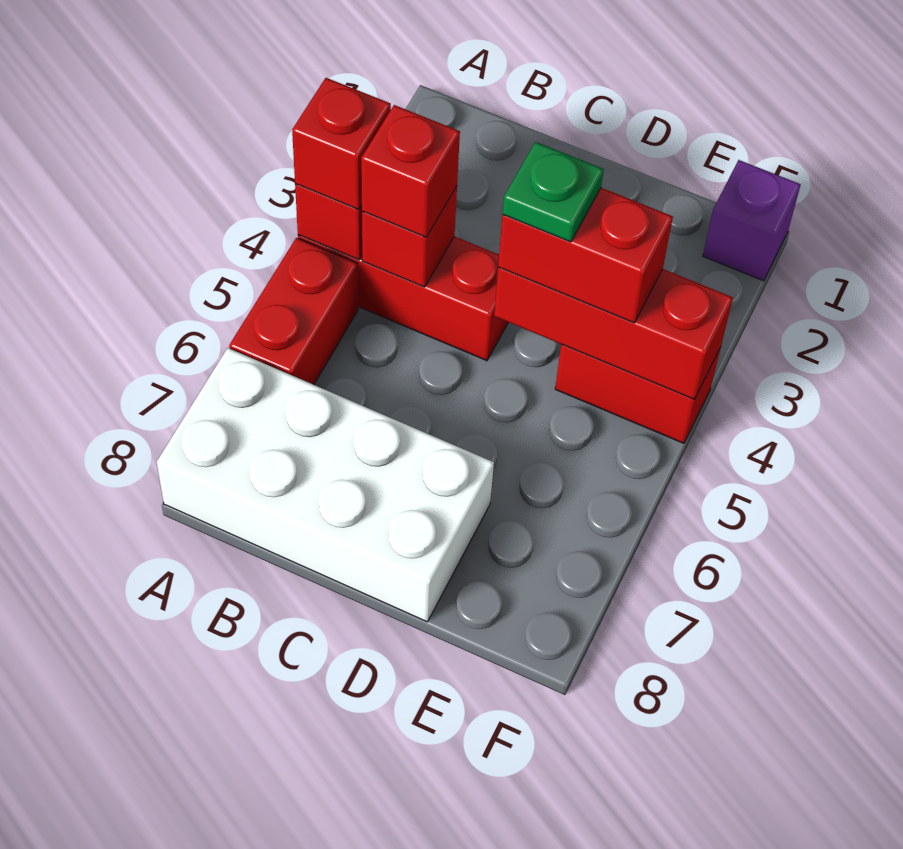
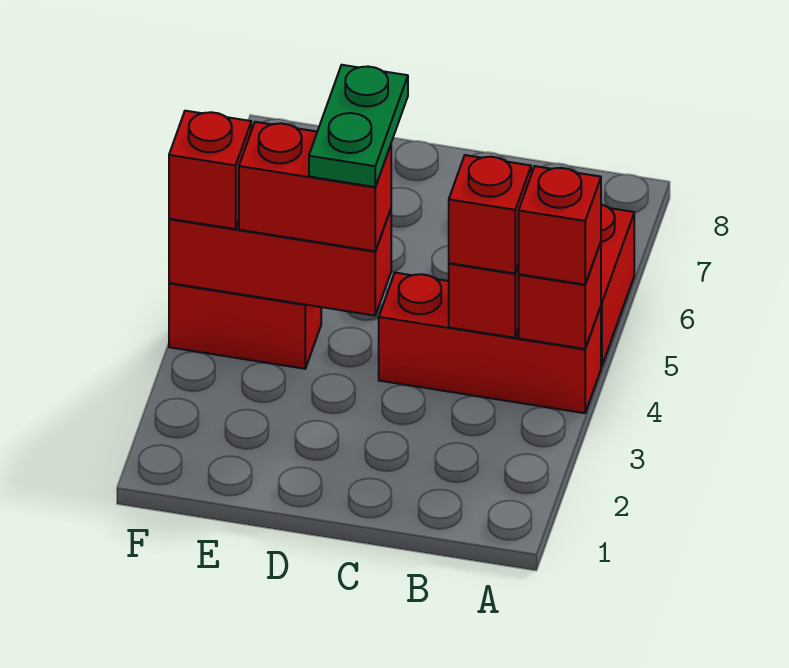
white brick A7:D8 level 1 -> none
green plate D4 level 4 -> green plate D4:D5 level 4
purple brick F1 level 1 -> none
none -> red brick F4 level 3

